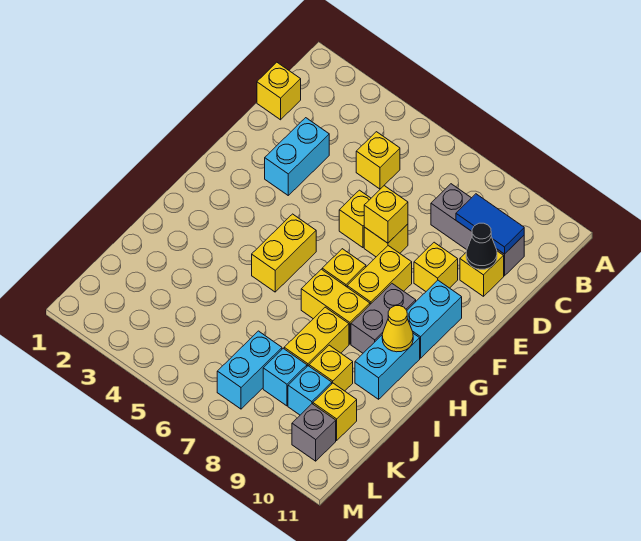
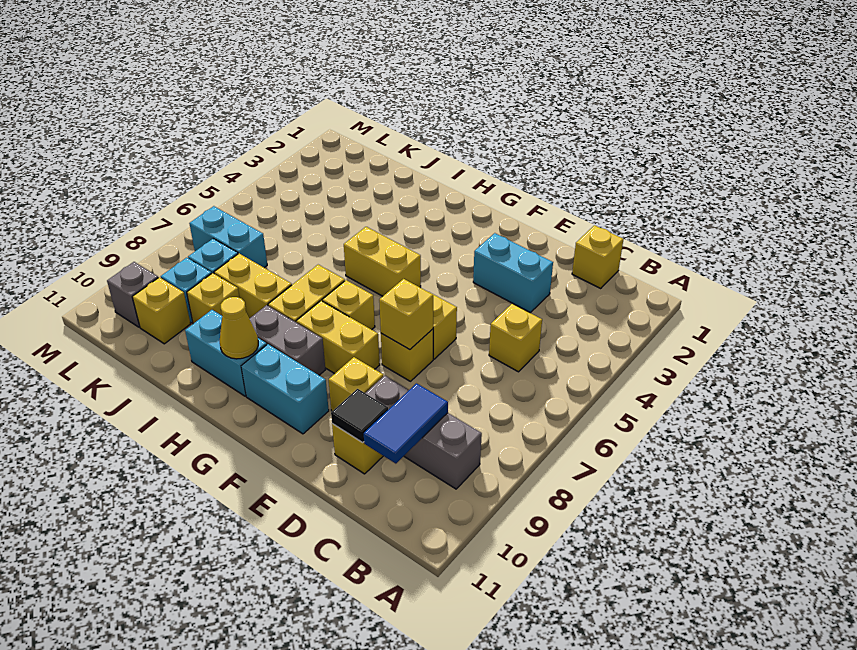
grey brick C8:C10 level 1 -> grey brick B9:D9 level 1
black cone D10 level 2 -> black tile D10 level 2

